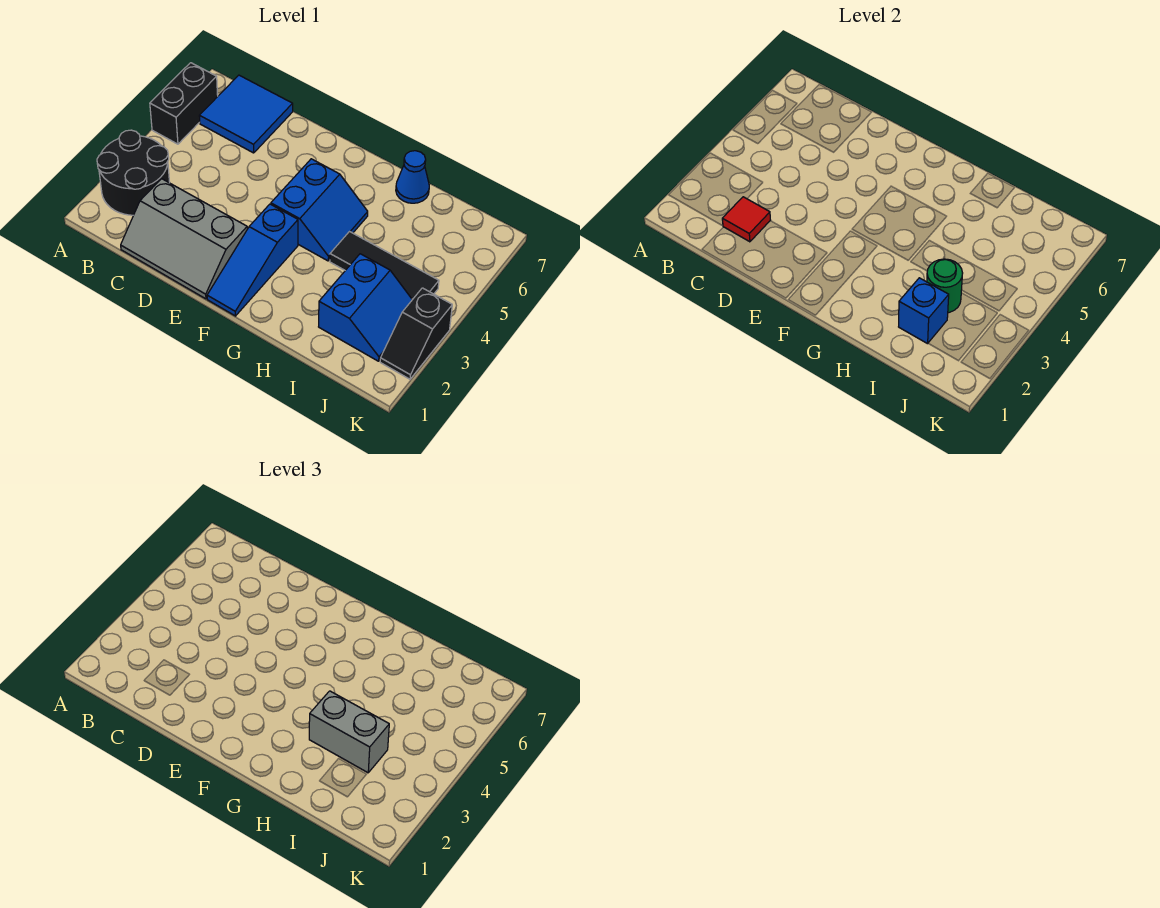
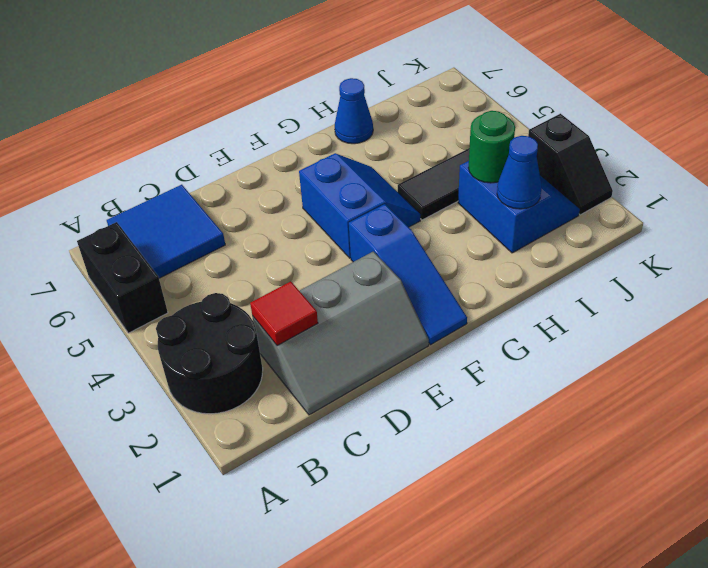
grey brick H3:I3 level 3 -> none
blue brick I2 level 2 -> blue cone I2 level 2

